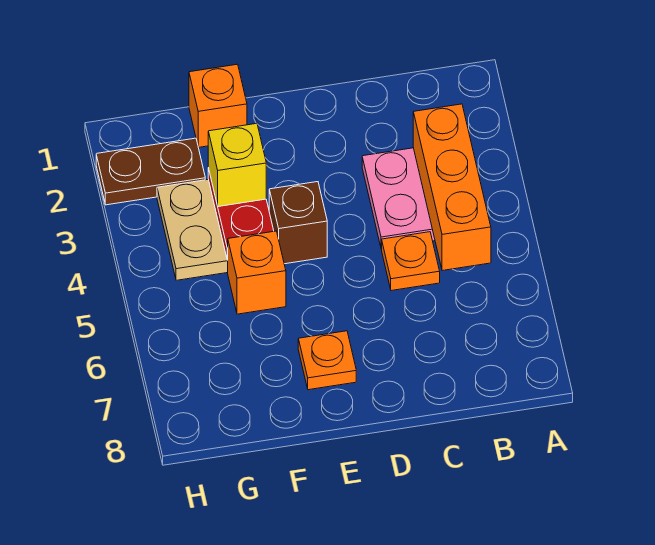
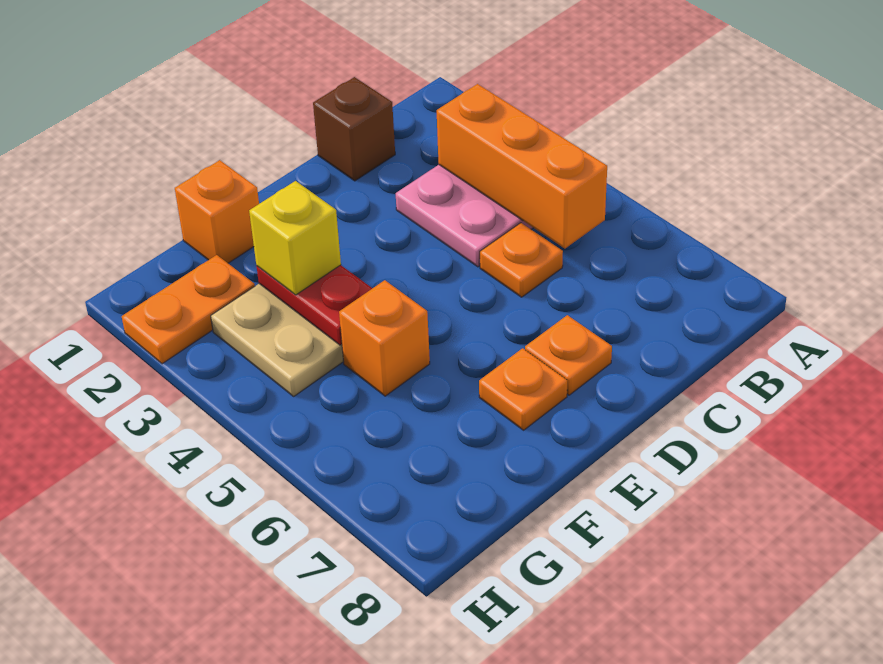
none -> orange plate D7 level 1
brown brick E4 level 1 -> brown brick C1 level 1
brown plate G2:H2 level 1 -> orange plate G2:H2 level 1

